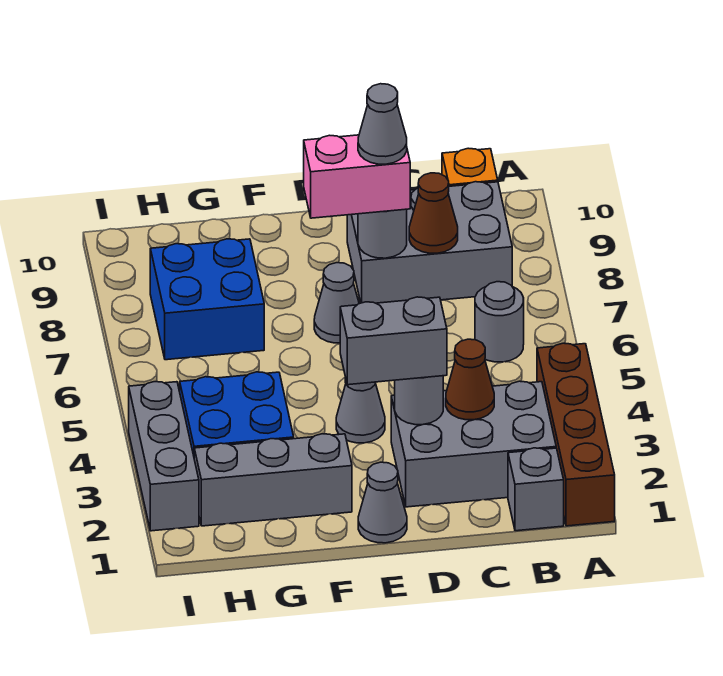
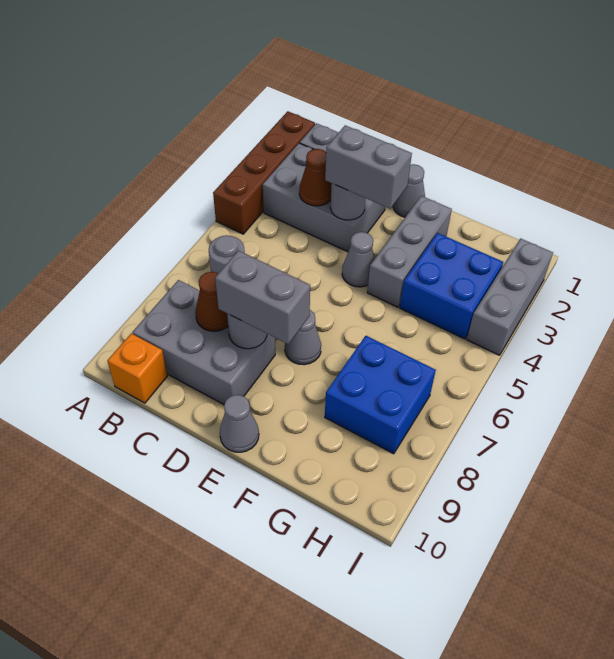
pink brick D8:E8 level 3 -> grey brick D8:E8 level 3
grey cone D8 level 4 -> grey cone E10 level 1
grey brick F2:H2 level 1 -> grey brick F2:F4 level 1

